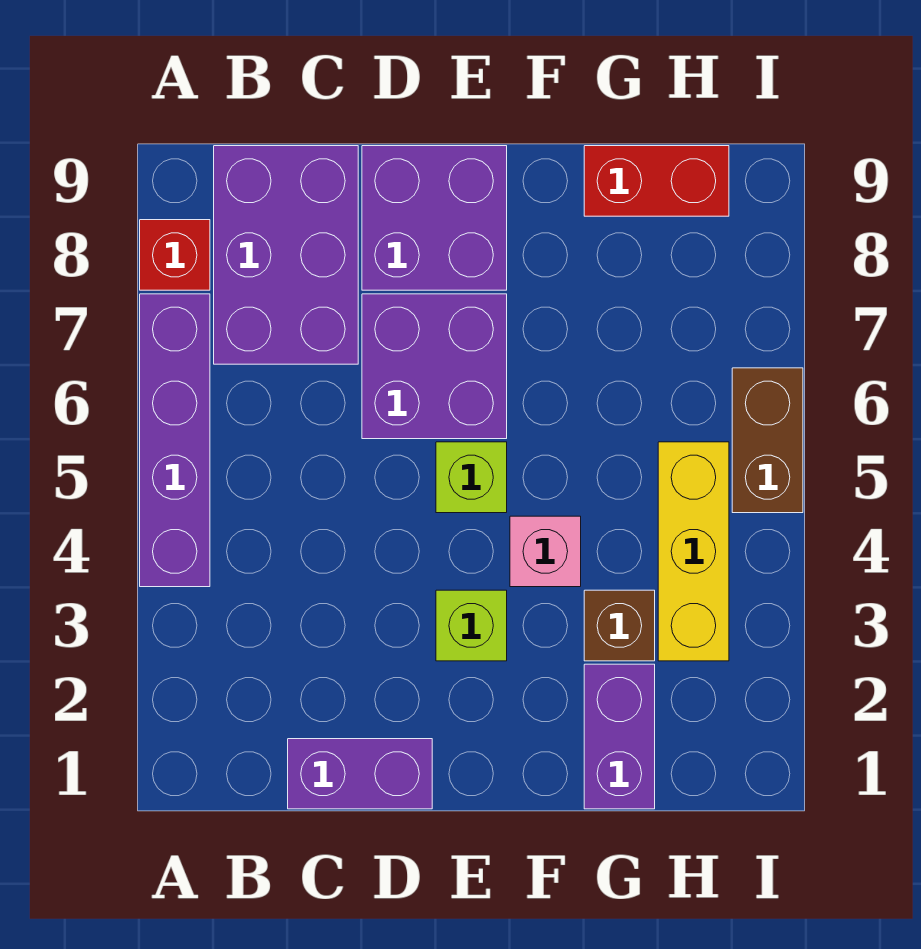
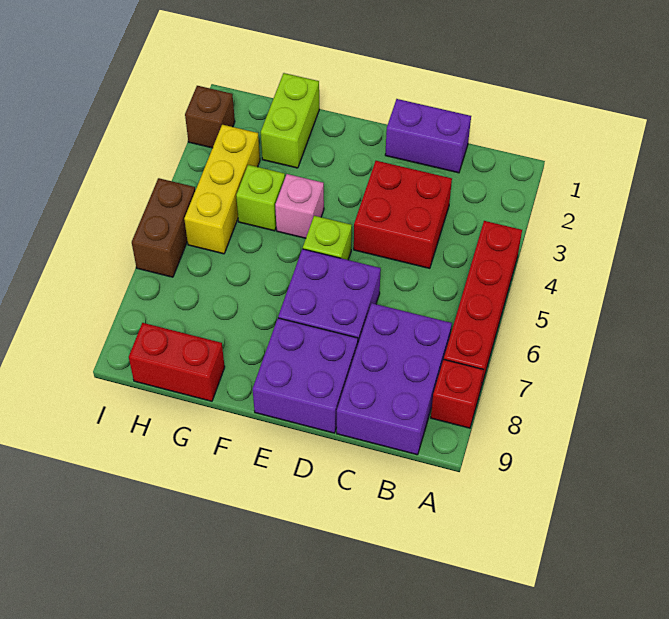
purple brick A4:A7 level 1 -> red brick A4:A7 level 1
none -> red brick C3:D4 level 1
lime brick E3 level 1 -> lime brick G4 level 1
purple brick G1:G2 level 1 -> lime brick G1:G2 level 1
brown brick G3 level 1 -> brown brick I2 level 1

